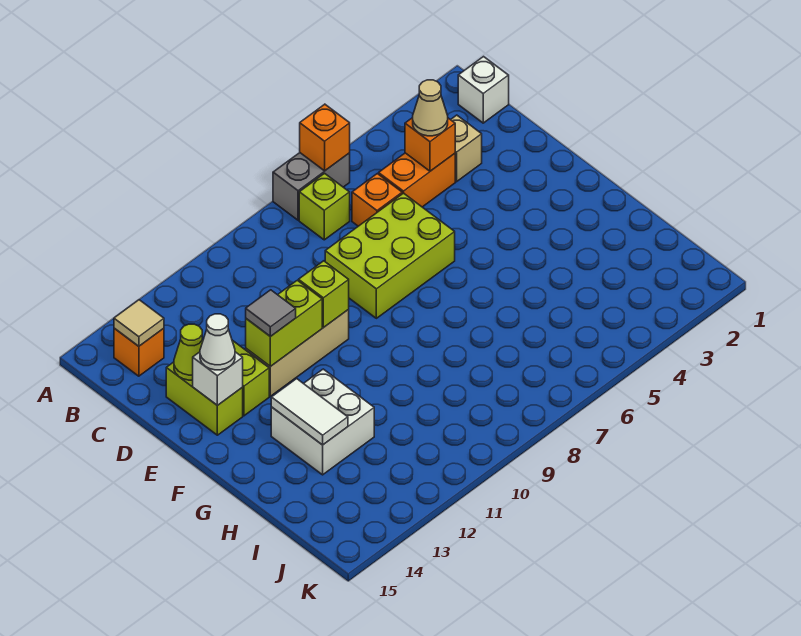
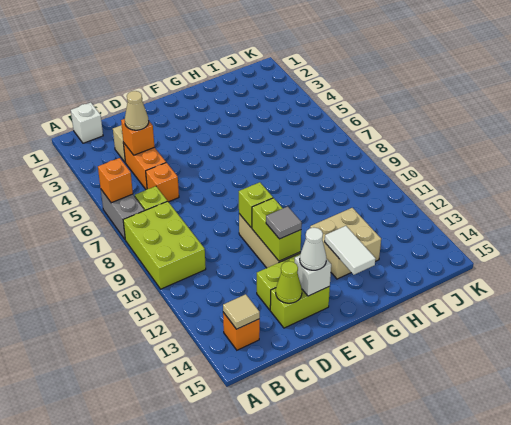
lime brick D6:E8 level 1 -> lime brick A8:B10 level 1
white brick G12:H13 level 1 -> tan brick G12:H13 level 1
white tile G13:H13 level 2 -> white tile G13:G14 level 2

